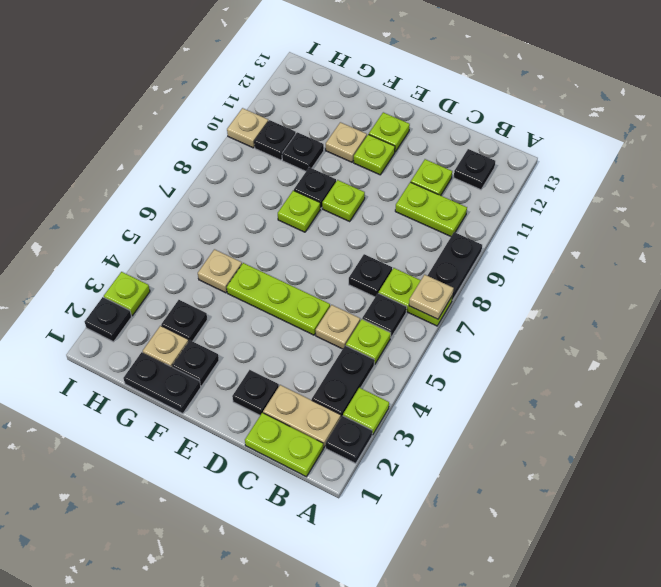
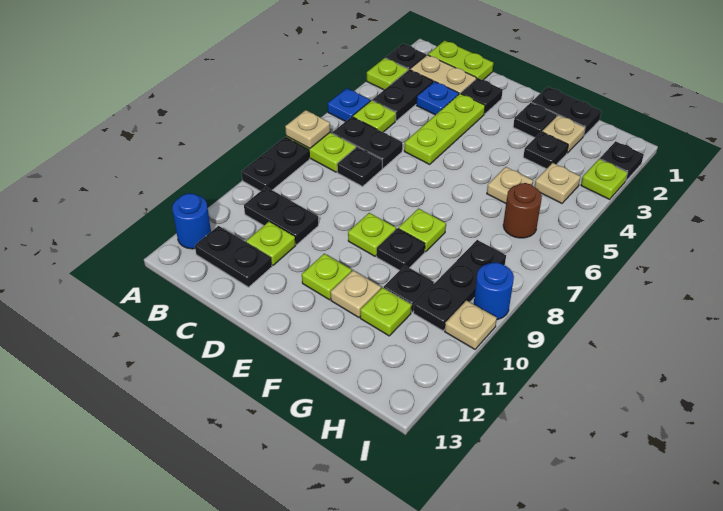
none -> blue plate A5 level 1
none -> blue round brick A12 level 1
black plate B6 level 1 -> black plate B6:C6 level 1
lime plate B10:C10 level 1 -> black plate B10:C10 level 1
black plate B12 level 1 -> black plate B12:C12 level 1
none -> blue plate C3 level 1
tan plate C5 level 1 -> tan plate H4 level 1
lime plate D5:F5 level 1 -> lime plate D3:D5 level 1
lime plate E12 level 1 -> lime plate G11 level 1
none -> brown round brick H6 level 1
black plate H10 level 1 -> black plate H8:H10 level 1
none -> blue round brick I9 level 1

